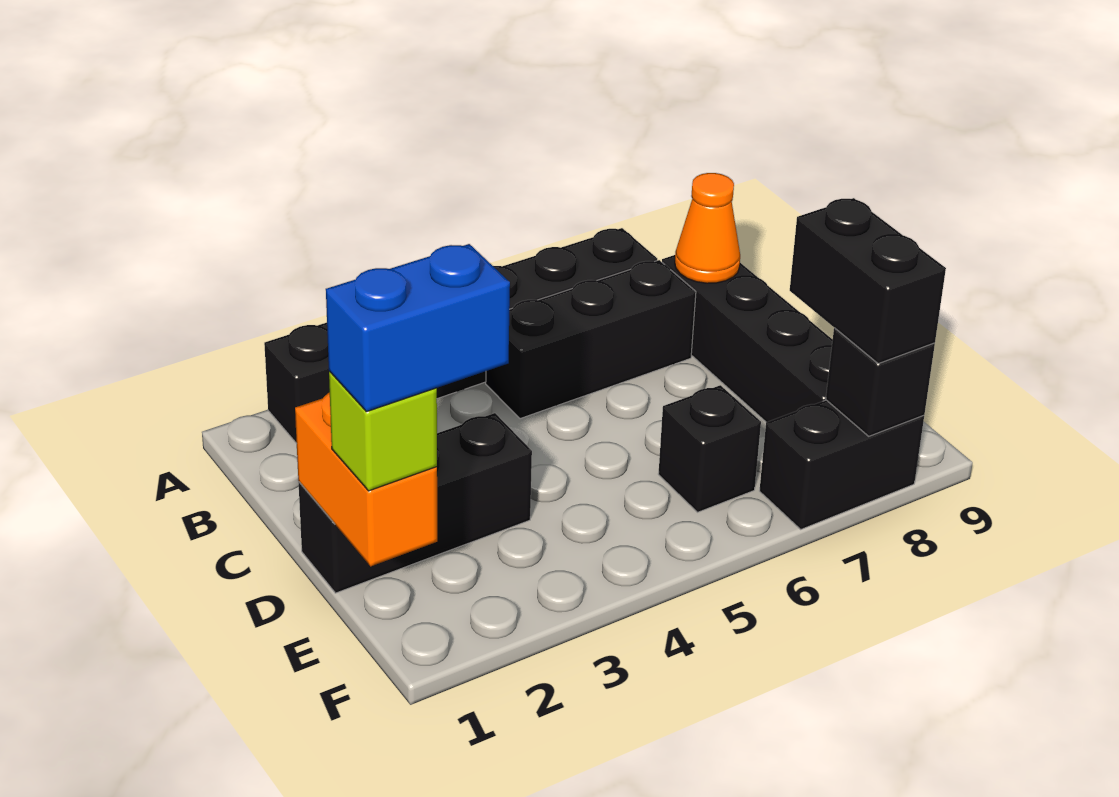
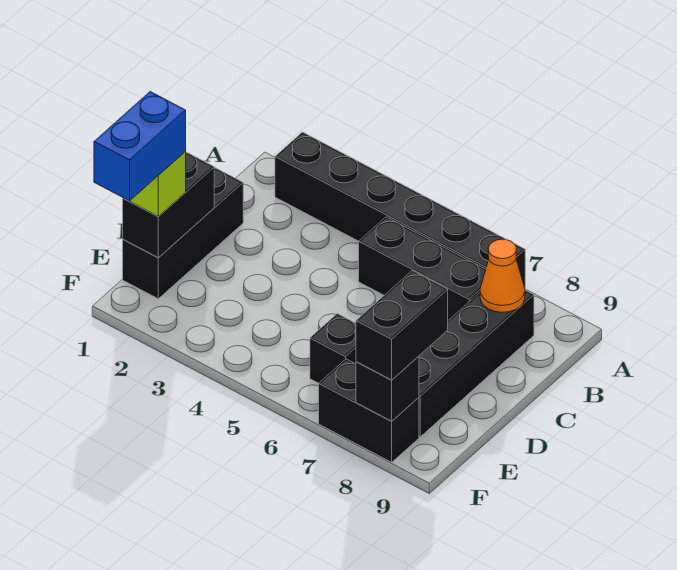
black brick D1:D3 level 1 -> black brick C1:E1 level 1
orange brick D1:E1 level 2 -> black brick D1:E1 level 2
blue brick E1:E2 level 4 -> blue brick E1:F1 level 4

